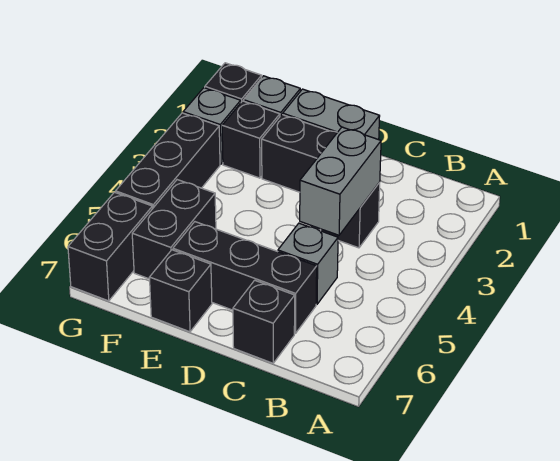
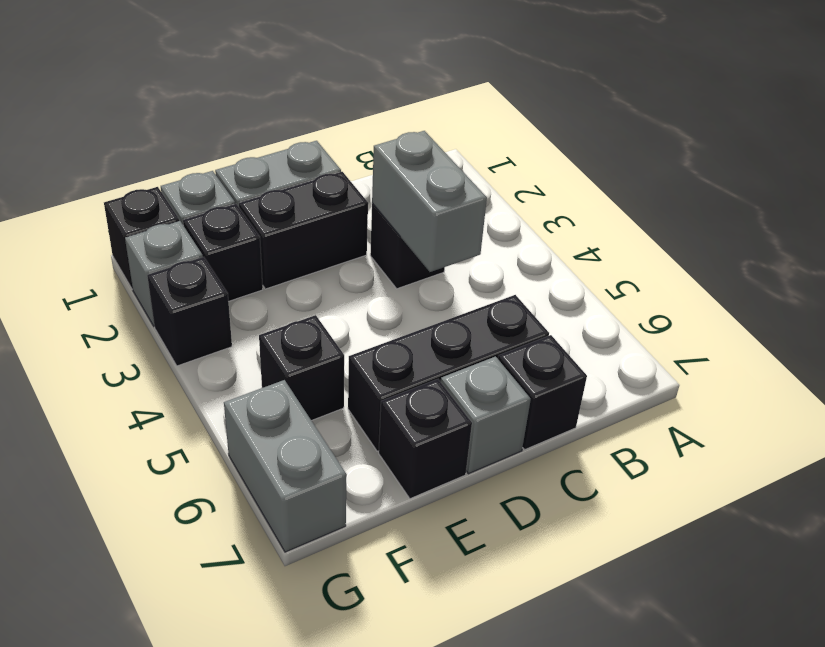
grey brick C5 level 1 -> grey brick D7 level 1
black brick F5:F6 level 1 -> black brick F5 level 1
black brick G3:G5 level 1 -> black brick G3 level 1
black brick G6:G7 level 1 -> grey brick G6:G7 level 1

